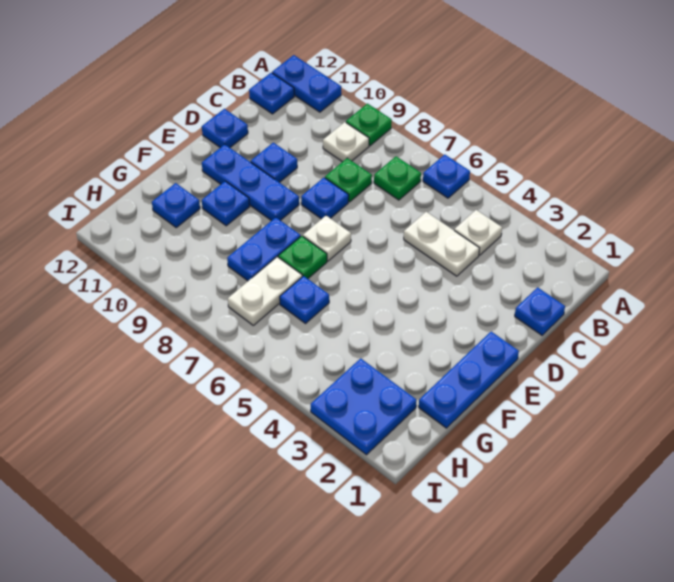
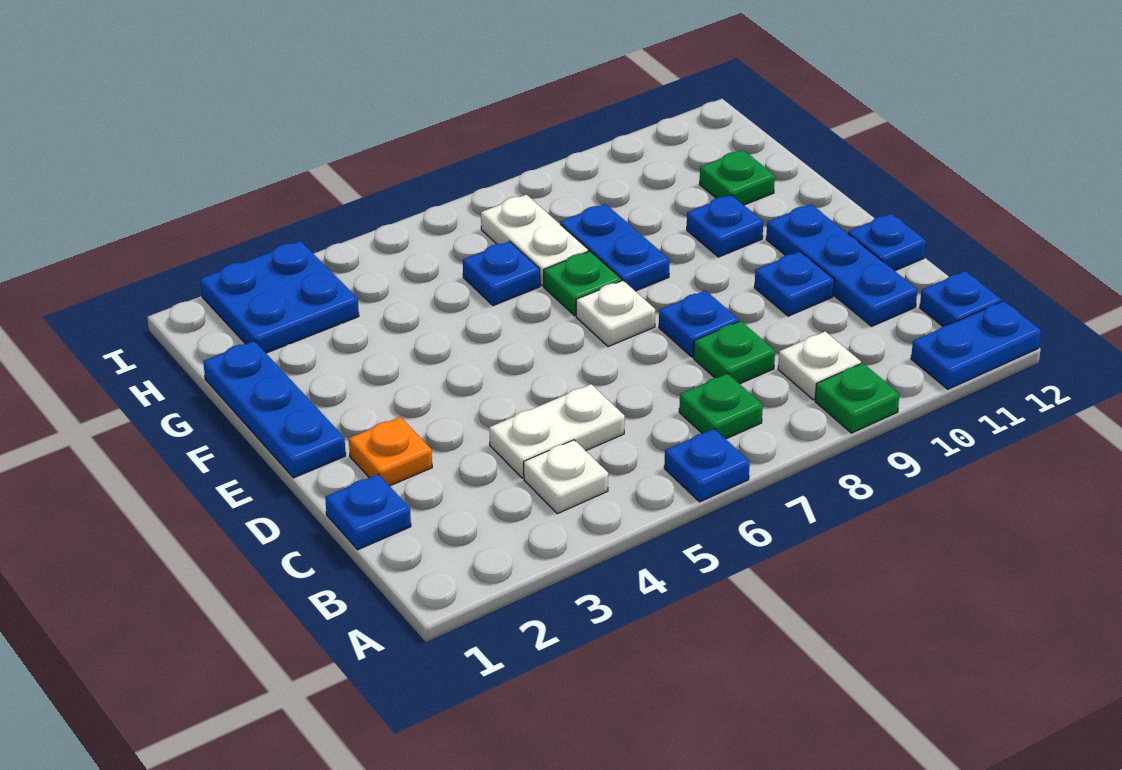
none -> orange plate D2 level 1
blue plate E9:E11 level 1 -> blue plate C11:E11 level 1
blue plate G11 level 1 -> green plate G11 level 1

